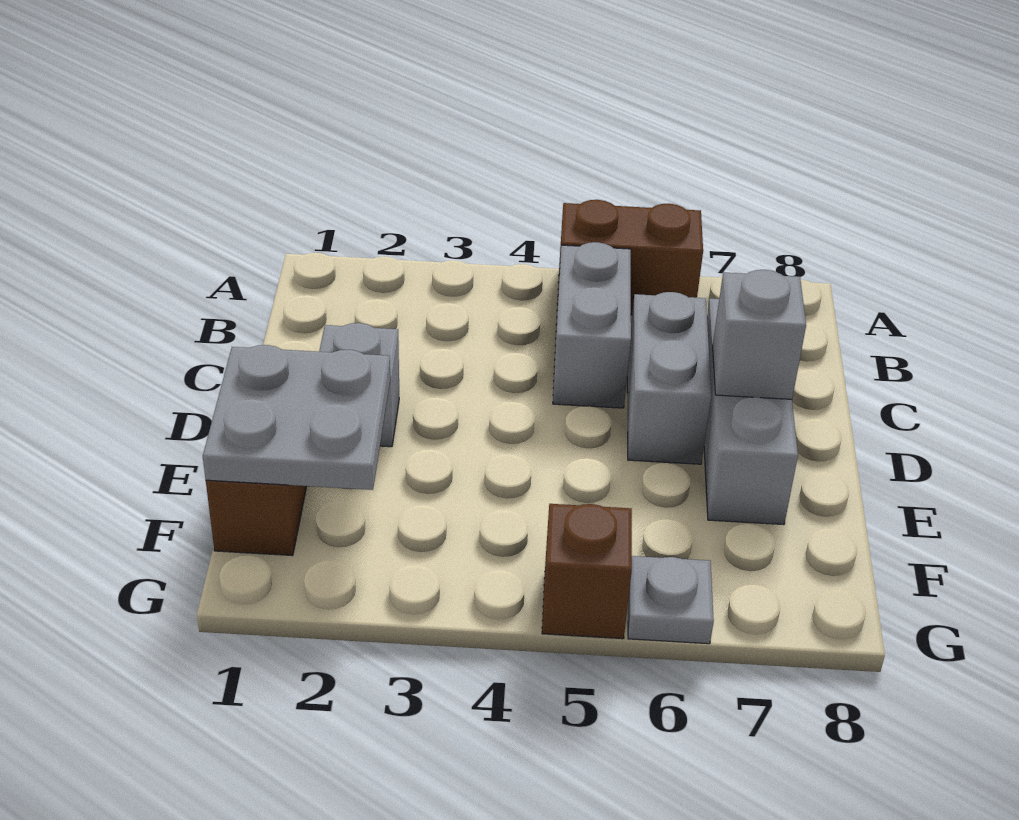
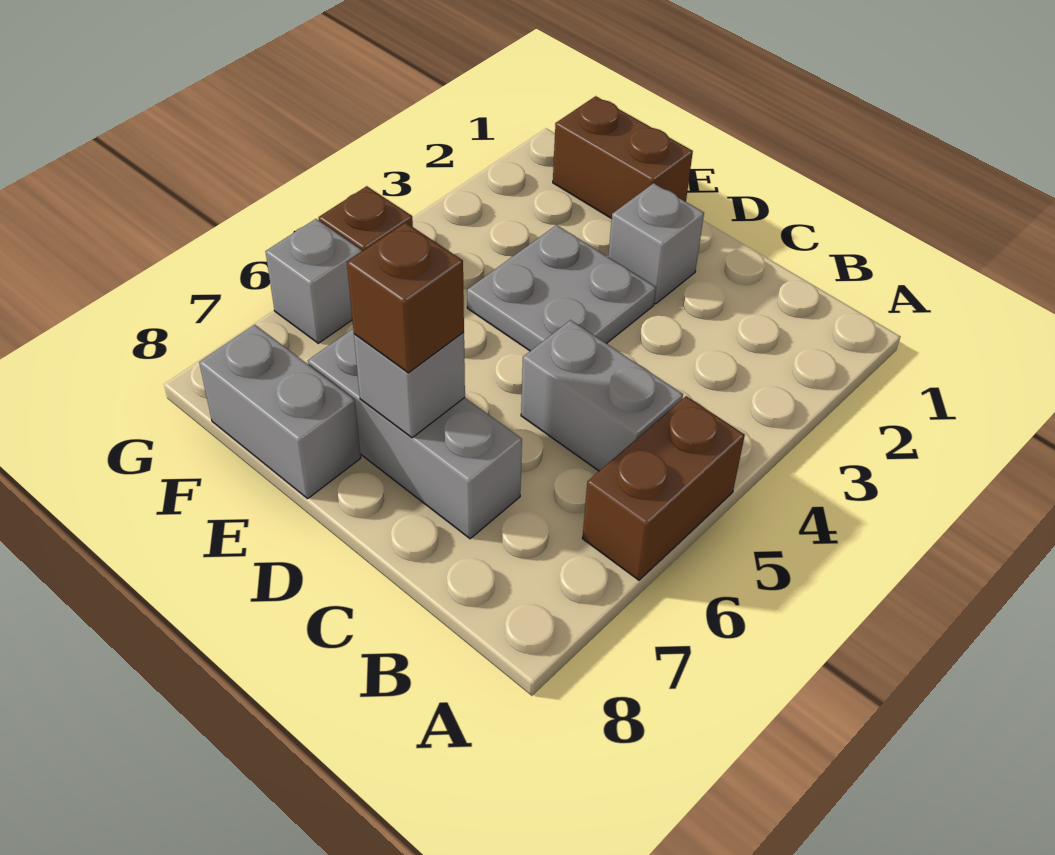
grey brick C6:D6 level 1 -> grey brick E8:F8 level 1
none -> brown brick D7 level 3
grey plate E1:F2 level 2 -> grey plate D3:E4 level 1
grey plate G6 level 1 -> grey brick G6 level 1

